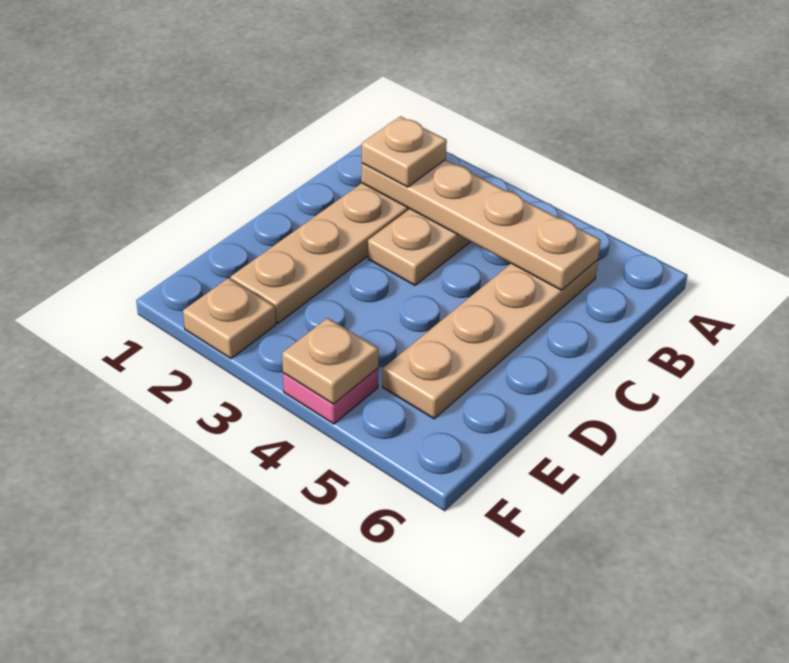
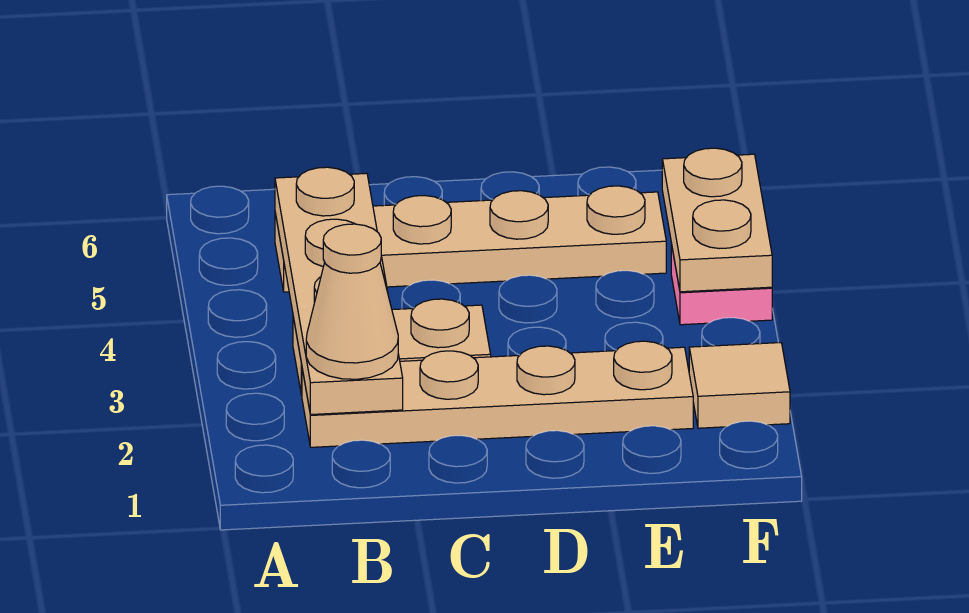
tan plate B2 level 3 -> tan cone B2 level 3
tan plate F2 level 1 -> tan tile F2 level 1
tan plate F4 level 2 -> tan plate F4:F5 level 2

